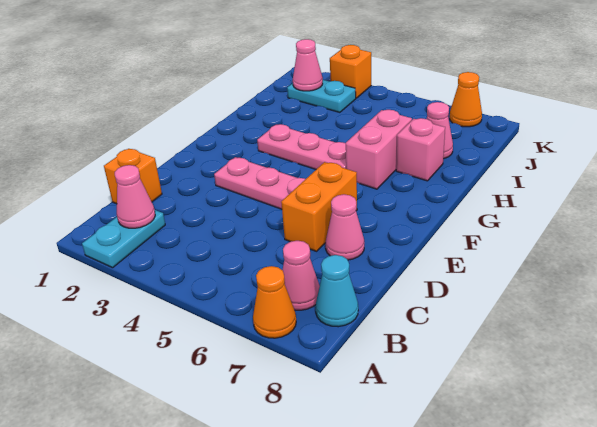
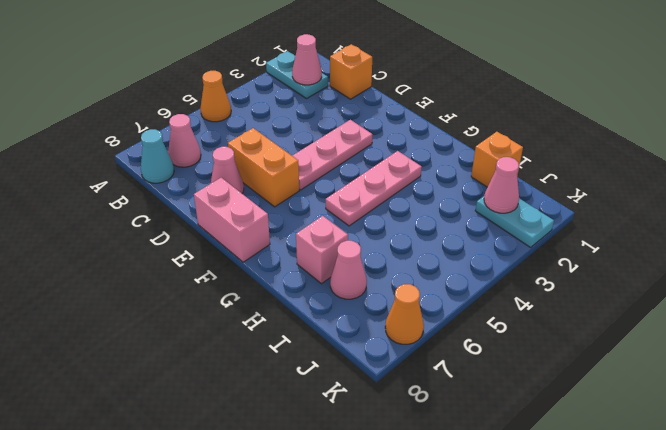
orange cone A7 level 1 -> orange cone A5 level 1
pink brick G6:H6 level 1 -> pink brick E8:F8 level 1
cyan plate J2:J3 level 1 -> cyan plate J2:K2 level 1
orange brick K3 level 1 -> orange brick I1 level 1

